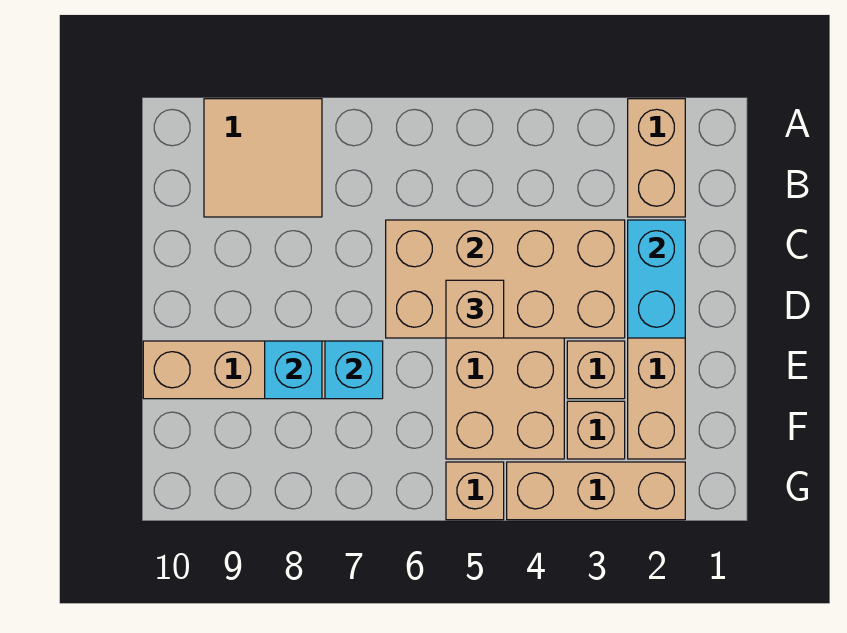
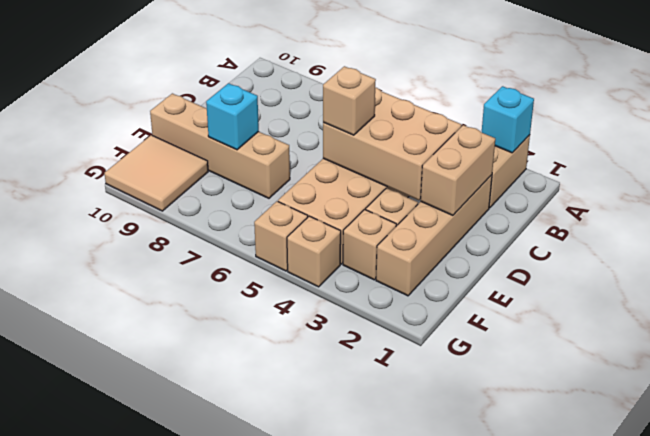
tan tile A8:B9 level 1 -> tan tile F9:G10 level 1
cyan brick C2:D2 level 2 -> tan brick C2:D2 level 2
tan brick C3:D6 level 2 -> tan brick C3:D5 level 2
cyan brick E7 level 2 -> cyan brick A2 level 2
tan brick G2:G4 level 1 -> tan brick G4 level 1

